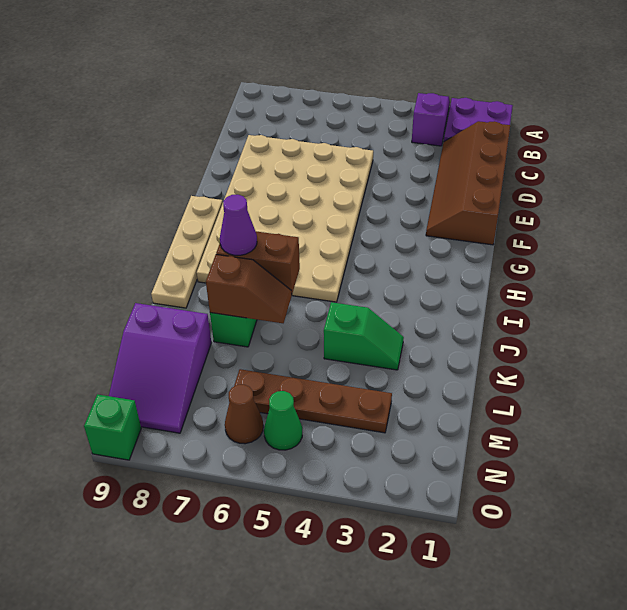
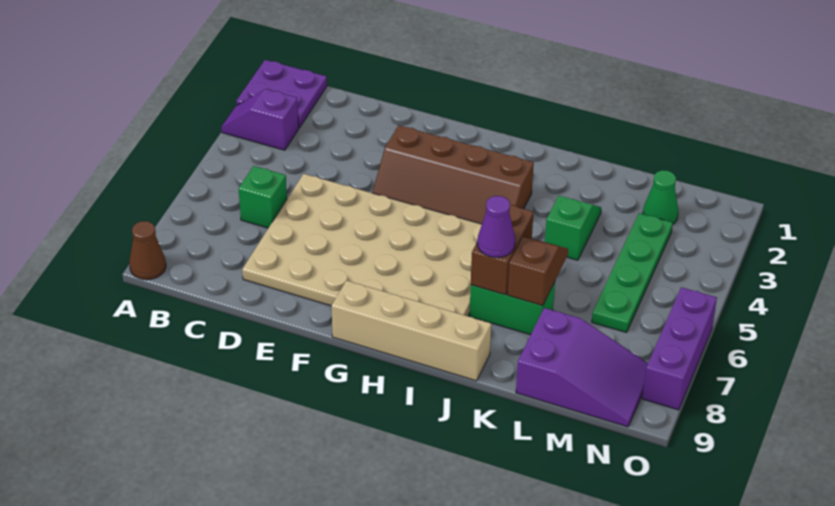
brown slope C1:F2 level 1 top 1 -> brown slope F3:I4 level 1 top 3
tan plate G9:J9 level 1 -> tan brick G9:J9 level 1
brown plate M3:M6 level 1 -> green plate M3:M6 level 1
green cone N5 level 1 -> green cone M2 level 1
brown cone N6 level 1 -> brown cone A9 level 1
none -> purple brick O6:O8 level 1
green brick O9 level 1 -> green brick C6 level 1

